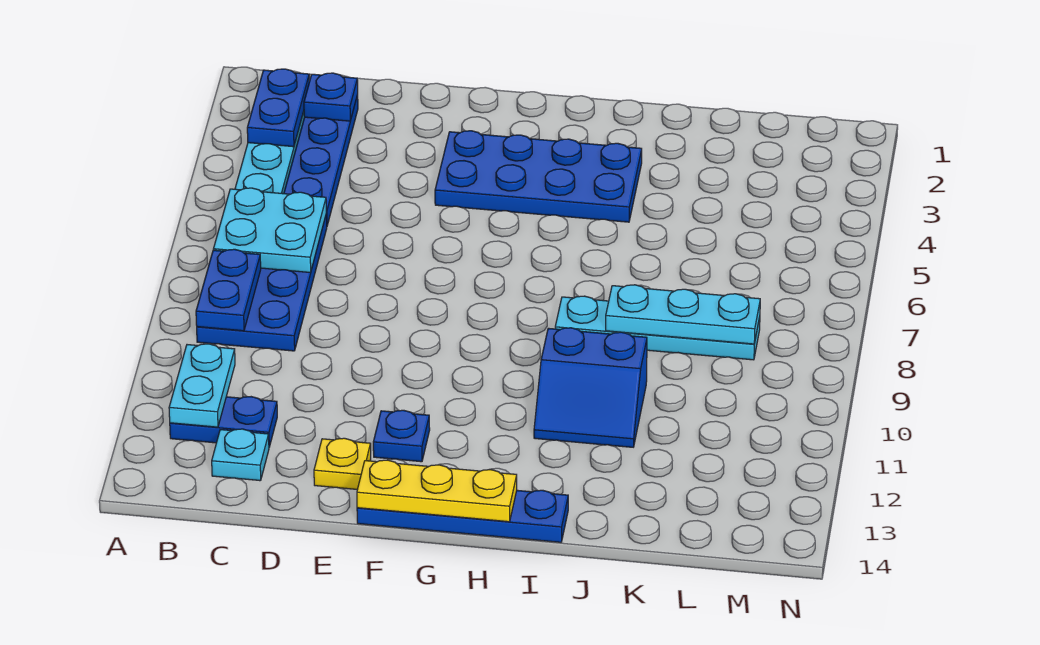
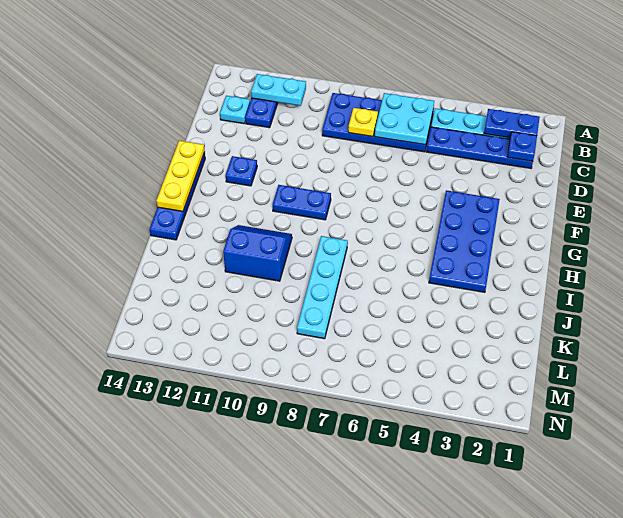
blue plate B8:B9 level 2 -> blue plate G9:G10 level 1
yellow plate E13 level 1 -> yellow plate C8 level 2
blue slope I10:J11 level 1 top 10 -> blue slope I10:J11 level 1 top J
cyan plate J8:L8 level 2 -> none

